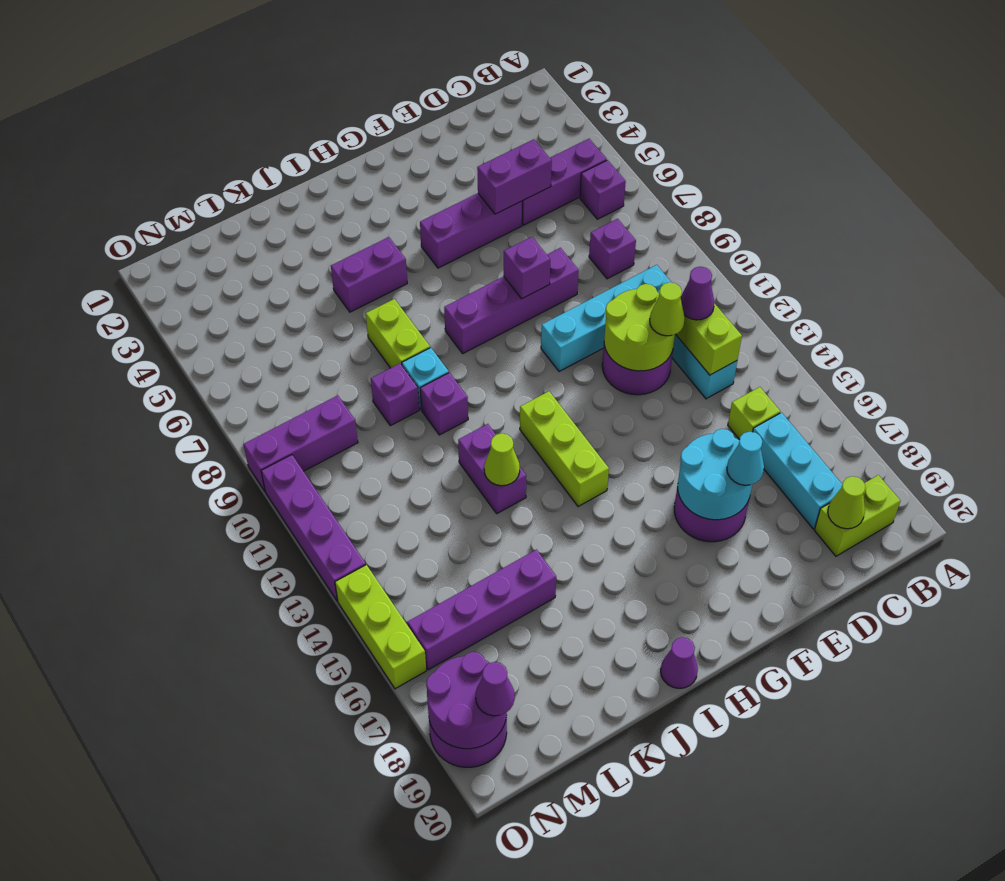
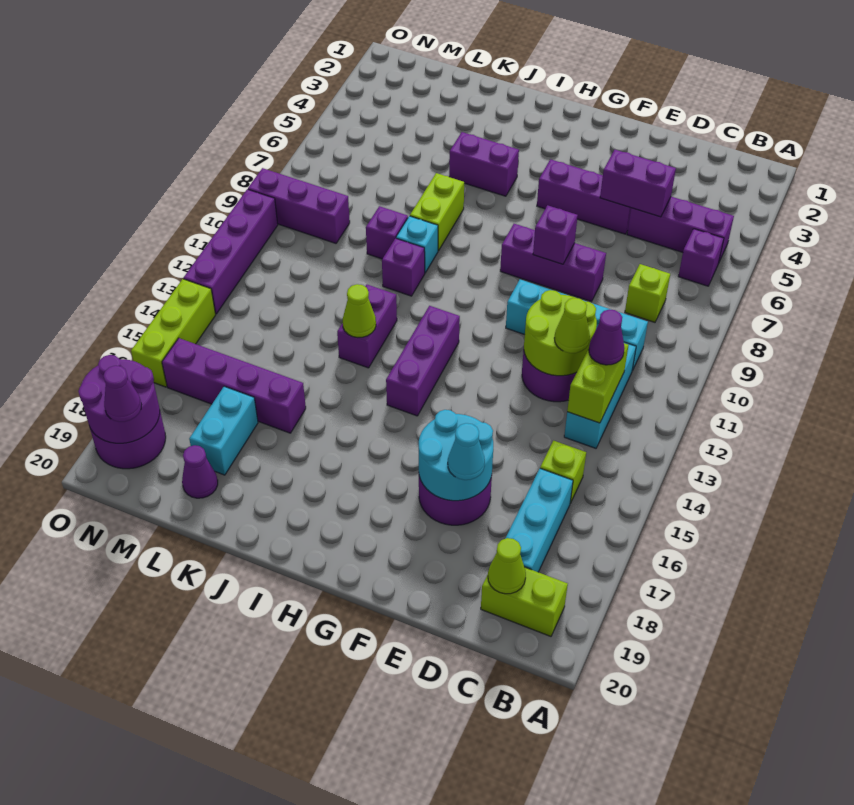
purple brick C8 level 1 -> lime brick C8 level 1
purple brick E8:H8 level 1 -> purple brick E8:G8 level 1
lime brick H12:H14 level 1 -> purple brick H12:H14 level 1
purple cone I20 level 1 -> purple cone L19 level 1
none -> cyan brick L17:L18 level 1

